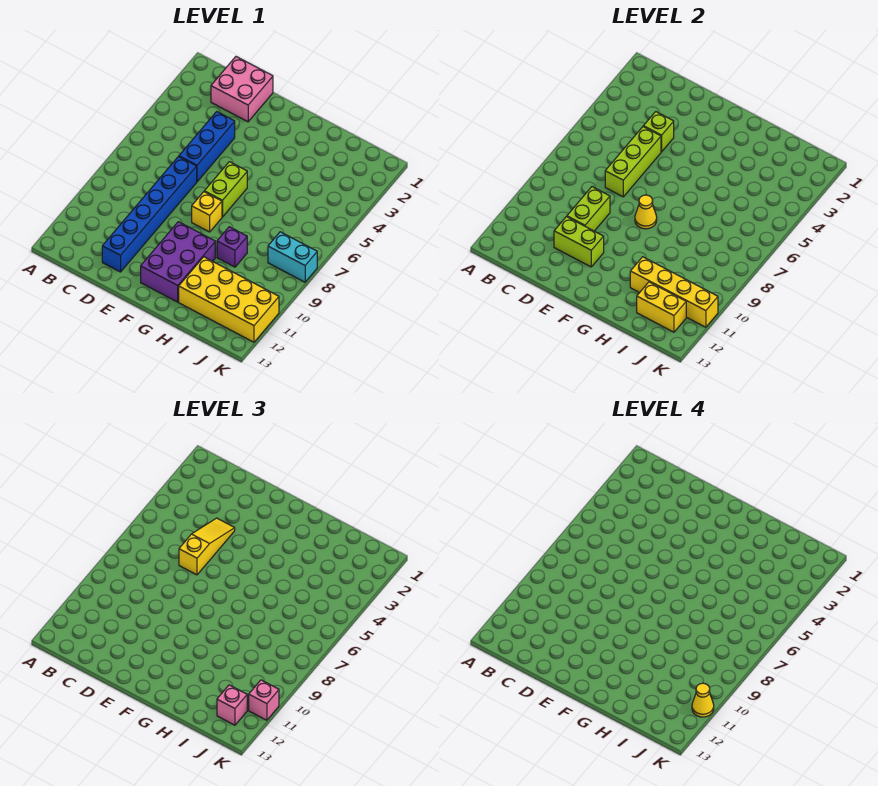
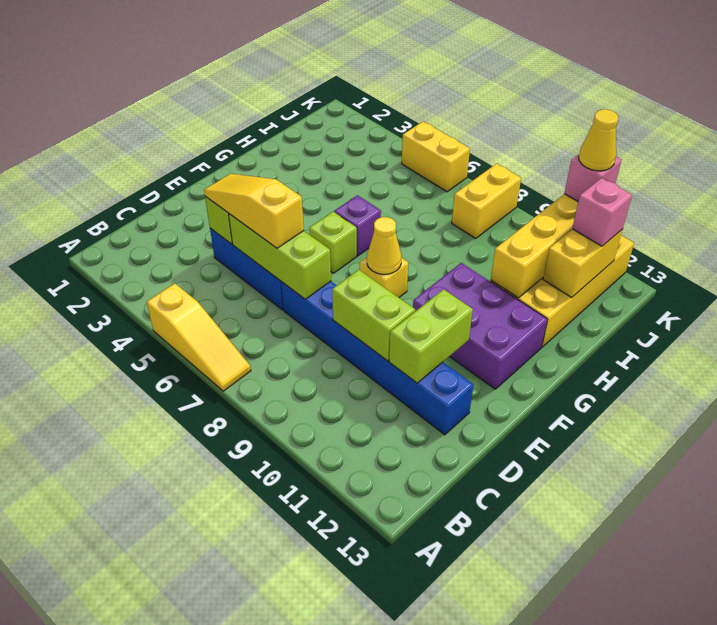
none -> yellow slope A5:A7 level 1 top 5
pink brick C1:D2 level 1 -> none
lime brick F6:F7 level 1 -> lime brick F6 level 1
purple brick H9 level 1 -> purple brick G6 level 1
cyan brick J8:K8 level 1 -> yellow brick J8:K8 level 1
none -> yellow brick K5:K6 level 1

